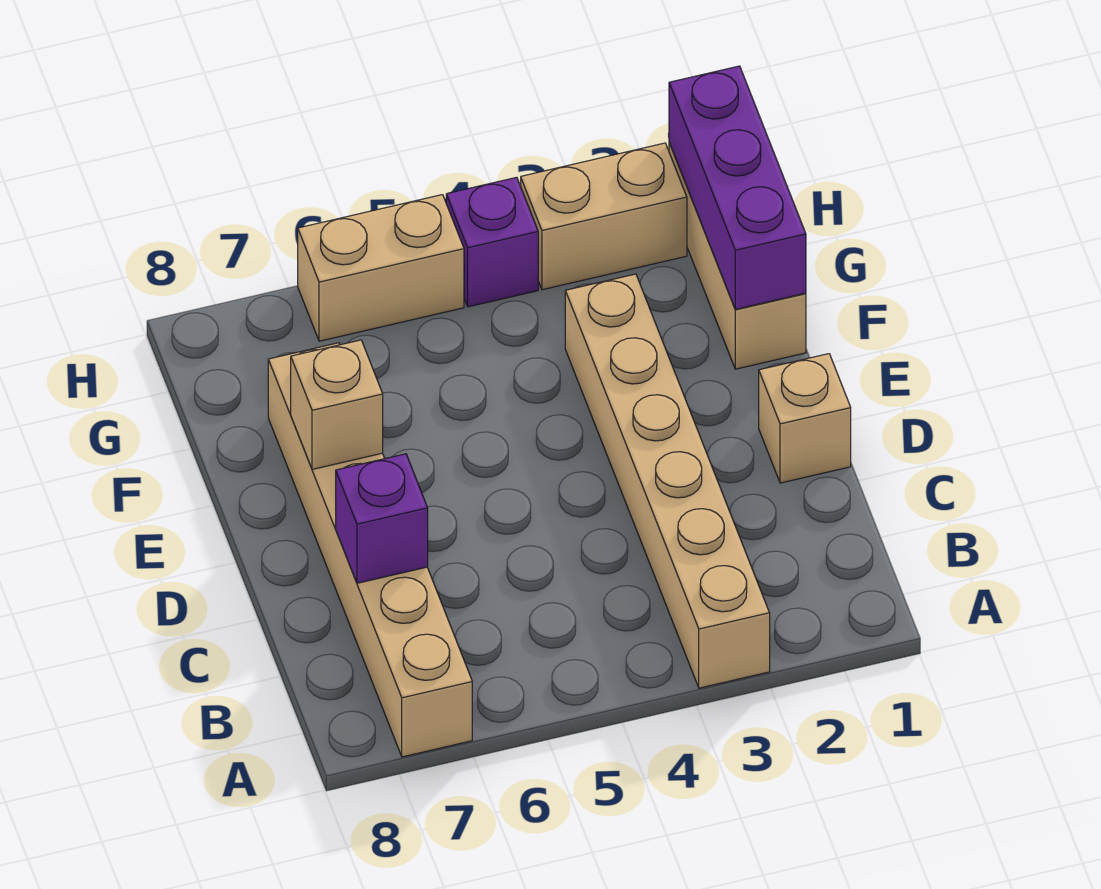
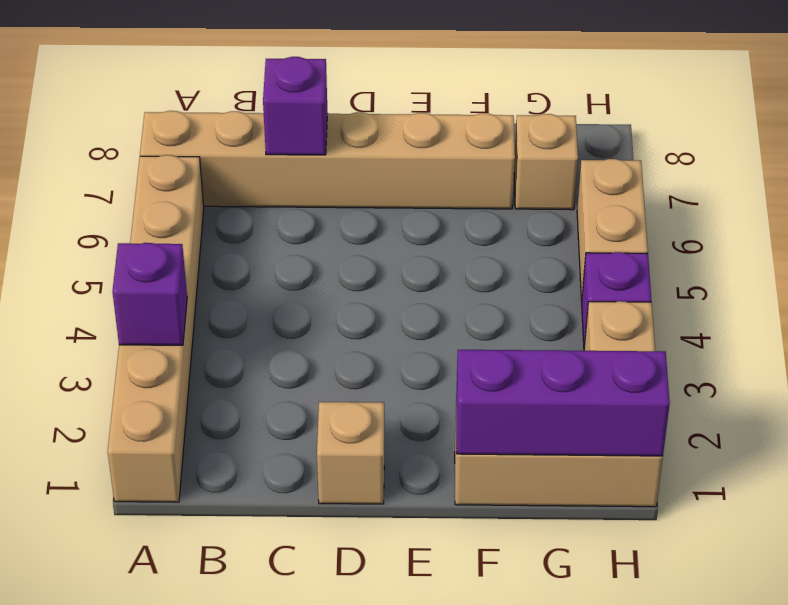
tan brick A3:F3 level 1 -> tan brick A1:A6 level 1
none -> purple brick A3 level 2
tan brick E7 level 2 -> tan brick G7 level 1

